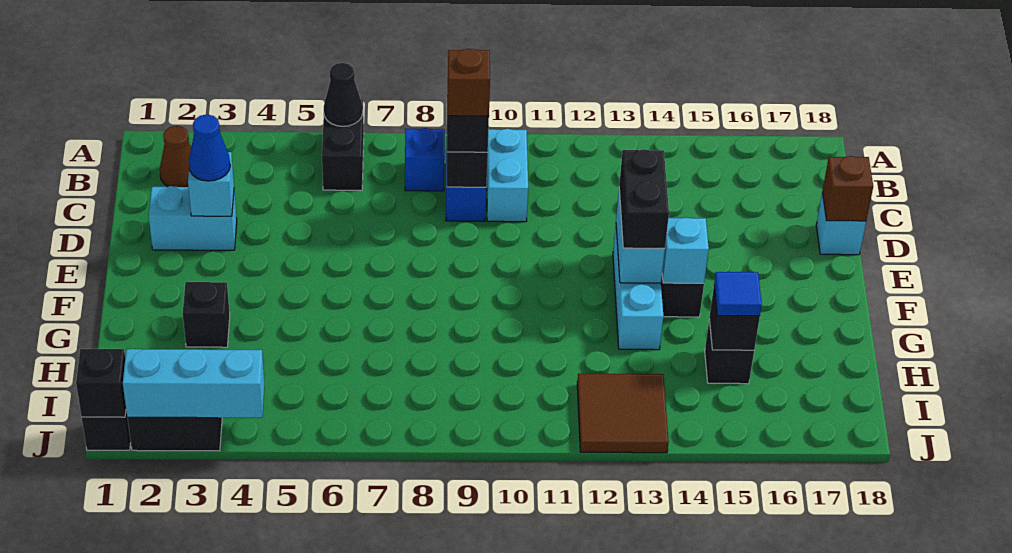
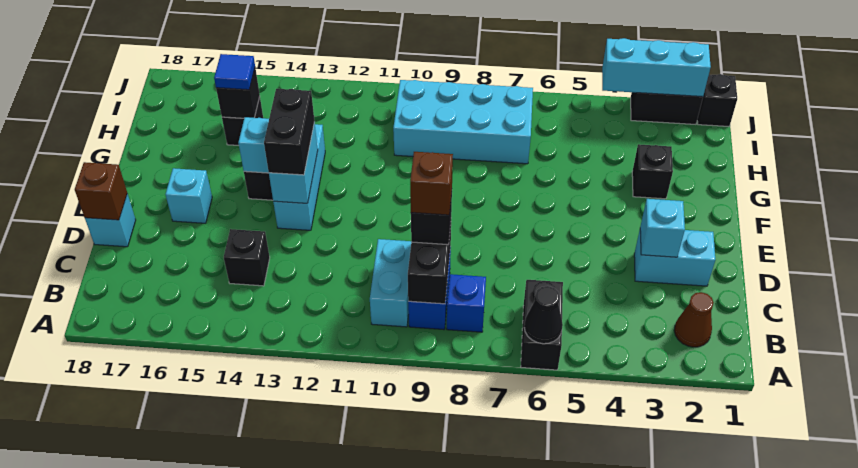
blue cone D3 level 3 -> none
none -> cyan brick E16 level 1
none -> cyan brick H7:I10 level 1
brown tile I12:J13 level 1 -> none
black brick J1 level 2 -> black brick C14 level 1

